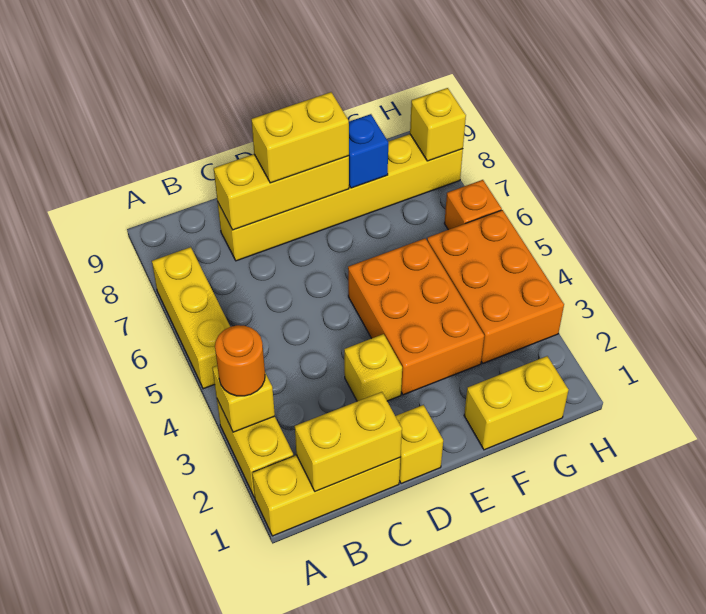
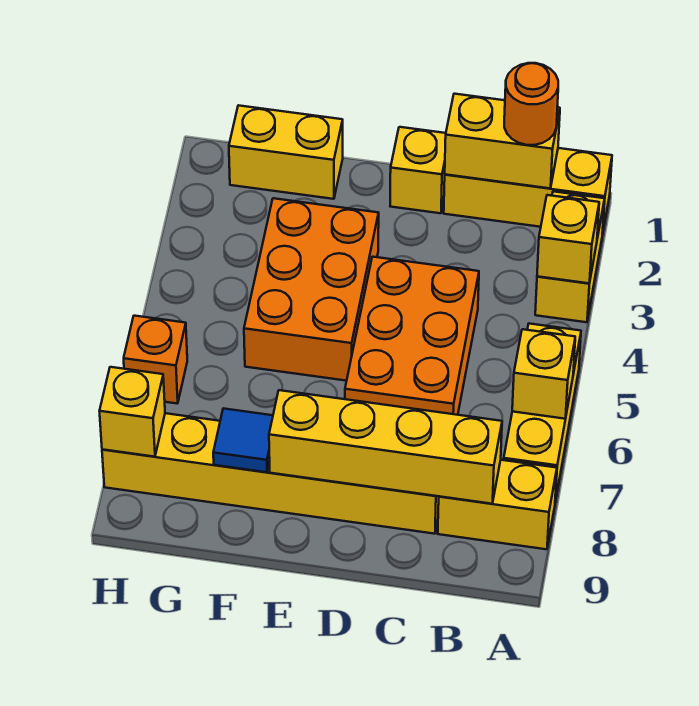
orange round brick A3 level 3 -> orange round brick B1 level 3
yellow brick C8:E8 level 2 -> yellow brick B8:E8 level 2
yellow brick D3 level 1 -> yellow brick A6 level 2
yellow brick D8:E8 level 3 -> yellow brick A8:B8 level 1
blue brick F8 level 2 -> blue tile F8 level 2
orange brick G3:H5 level 1 -> orange brick C4:D6 level 1

